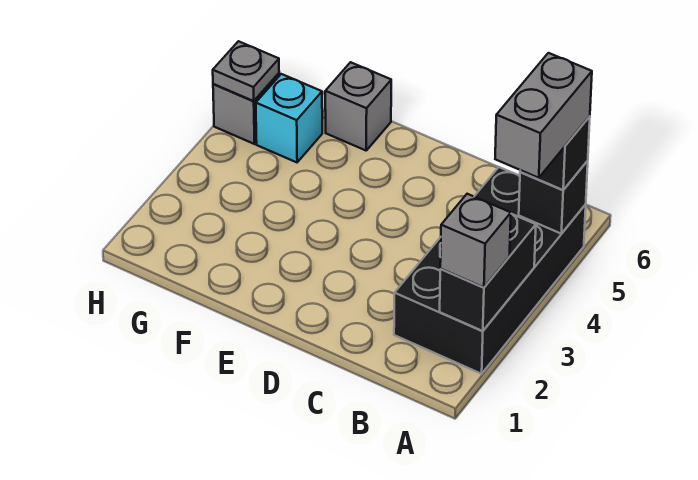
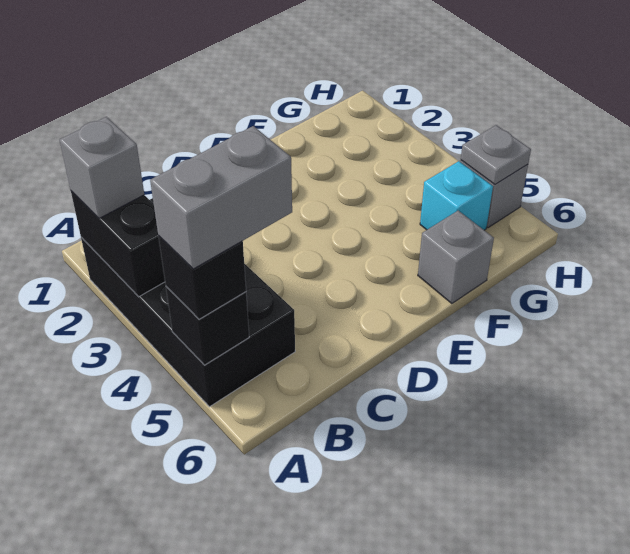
grey brick A4:A5 level 4 -> grey brick A5:B5 level 4

